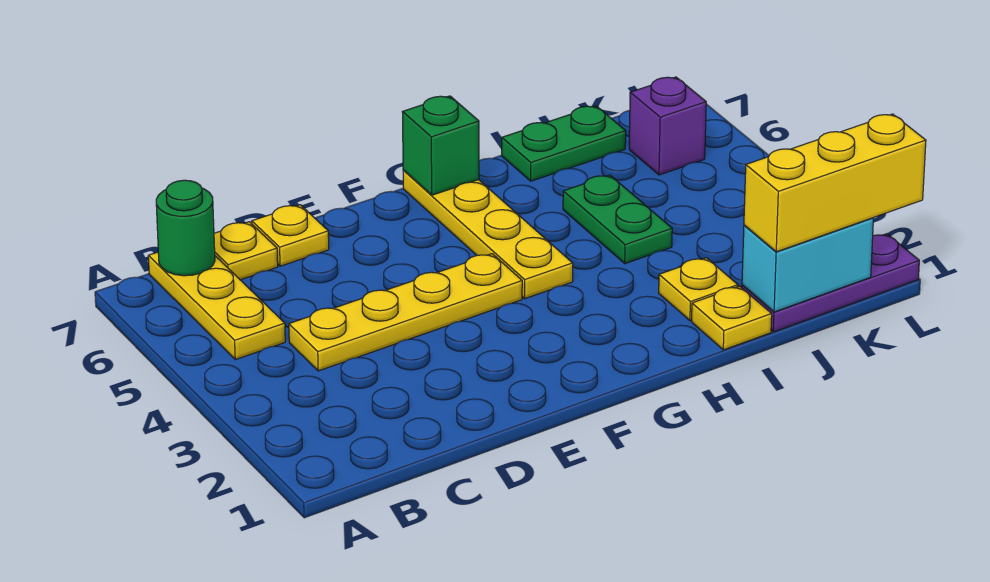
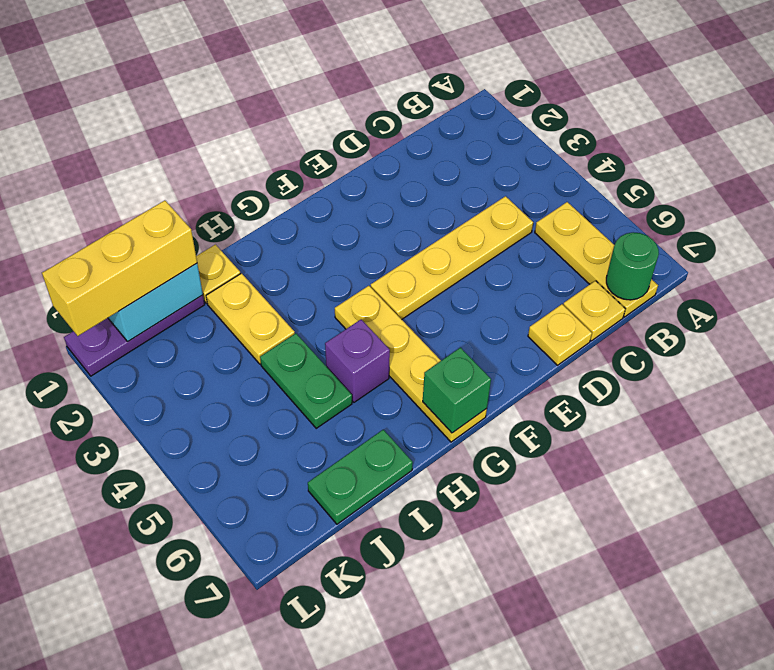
yellow plate I2 level 1 -> yellow plate I2:I3 level 1
purple brick K6 level 1 -> purple brick H5 level 1

